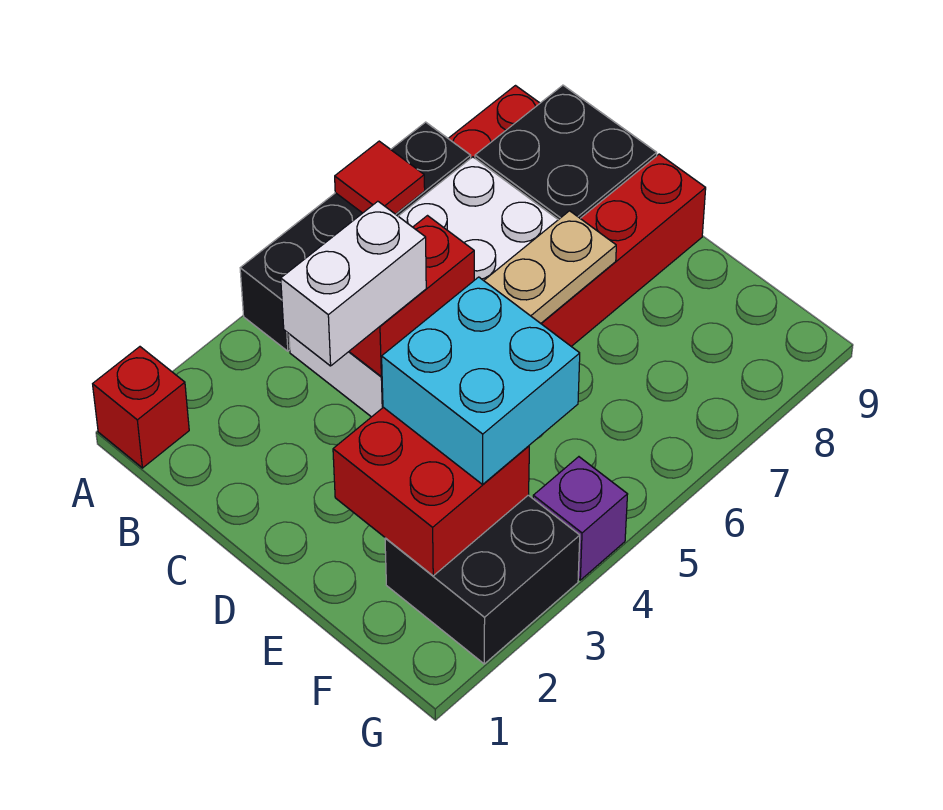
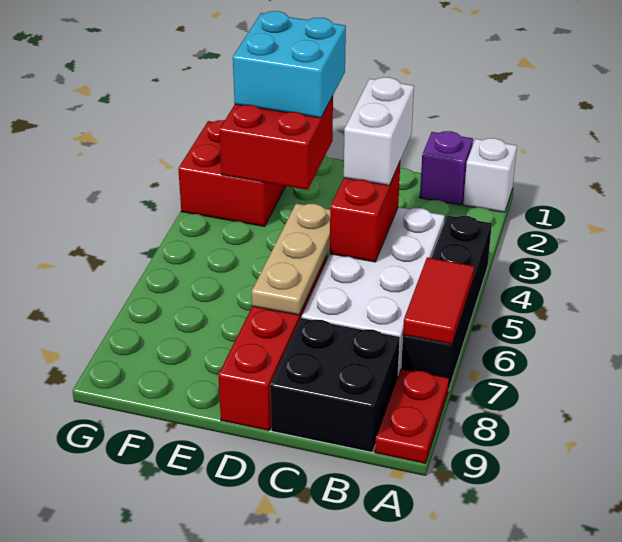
red brick A1 level 1 -> white brick A1 level 1
red tile A6 level 2 -> red tile A6:A7 level 2
cyan brick E3:F4 level 3 -> cyan brick E1:F2 level 3
black brick F2:G3 level 1 -> red brick F2:G3 level 1
purple brick G4 level 1 -> purple brick B1 level 1

